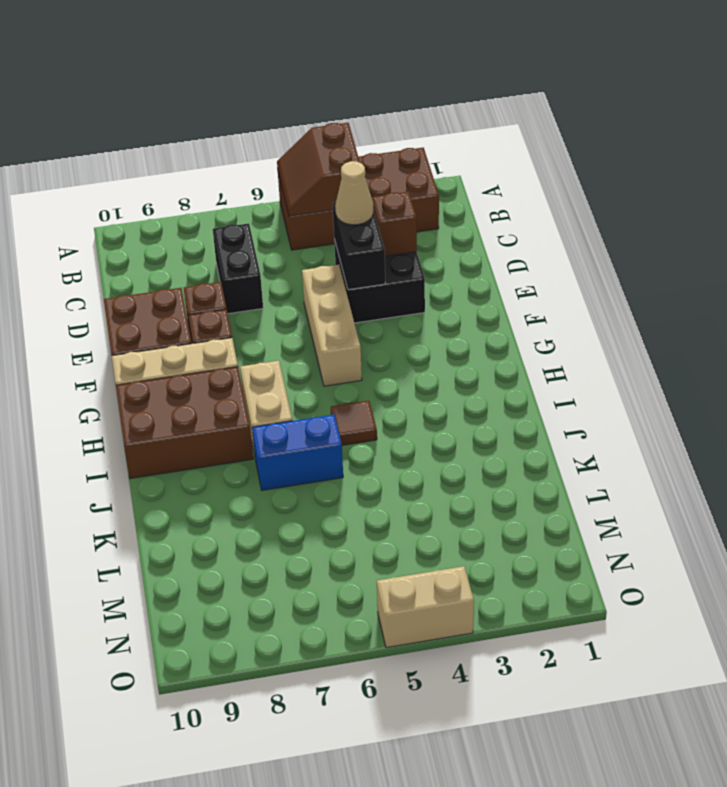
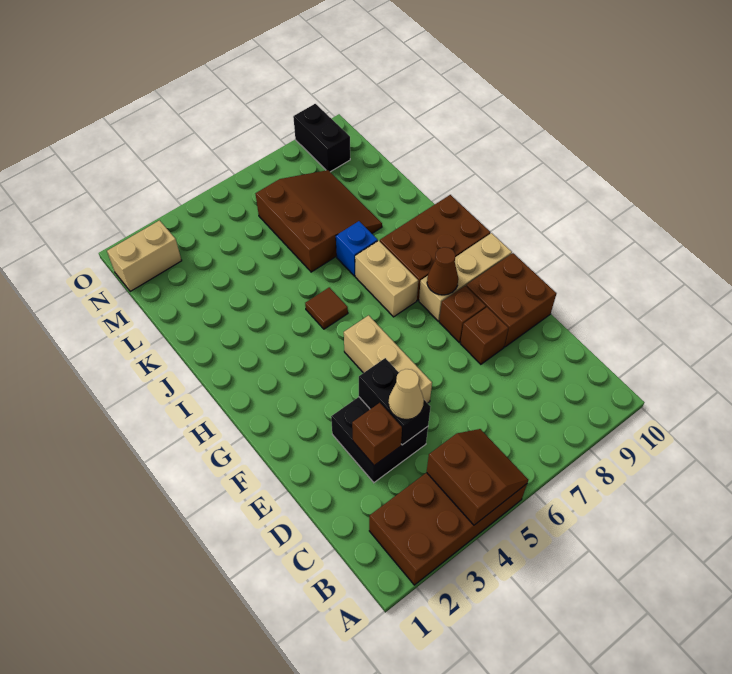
black brick C7:D7 level 1 -> black brick N9:O9 level 1
none -> brown cone G8 level 2
blue brick J6:J7 level 1 -> blue brick J7 level 1
none -> brown slope K6:M8 level 1 top 6
tan brick O4:O5 level 1 -> tan brick N1:N2 level 1

